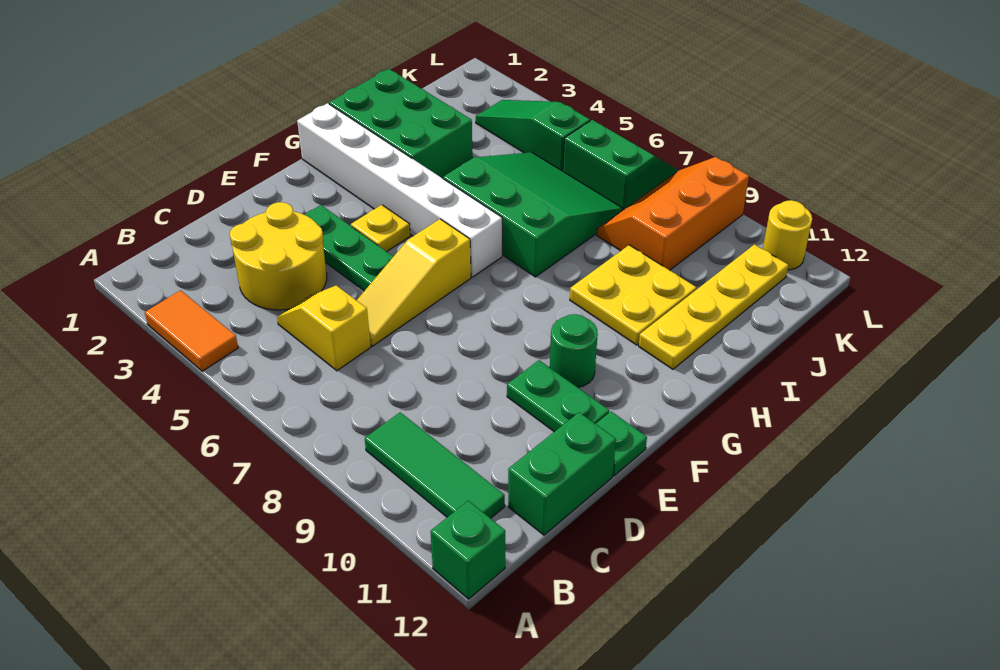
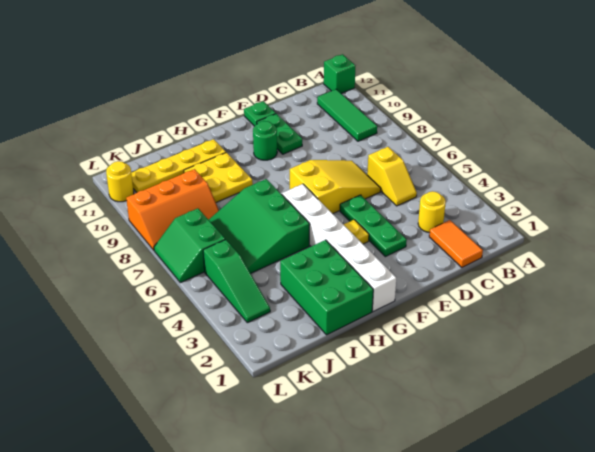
orange tile A3:A4 level 1 -> orange tile C1:C2 level 1
yellow round brick C3:D4 level 1 -> yellow round brick C3 level 1
green brick C12:D12 level 1 -> none
yellow slope D6:F6 level 1 top F -> yellow slope D6:F7 level 1 top F

